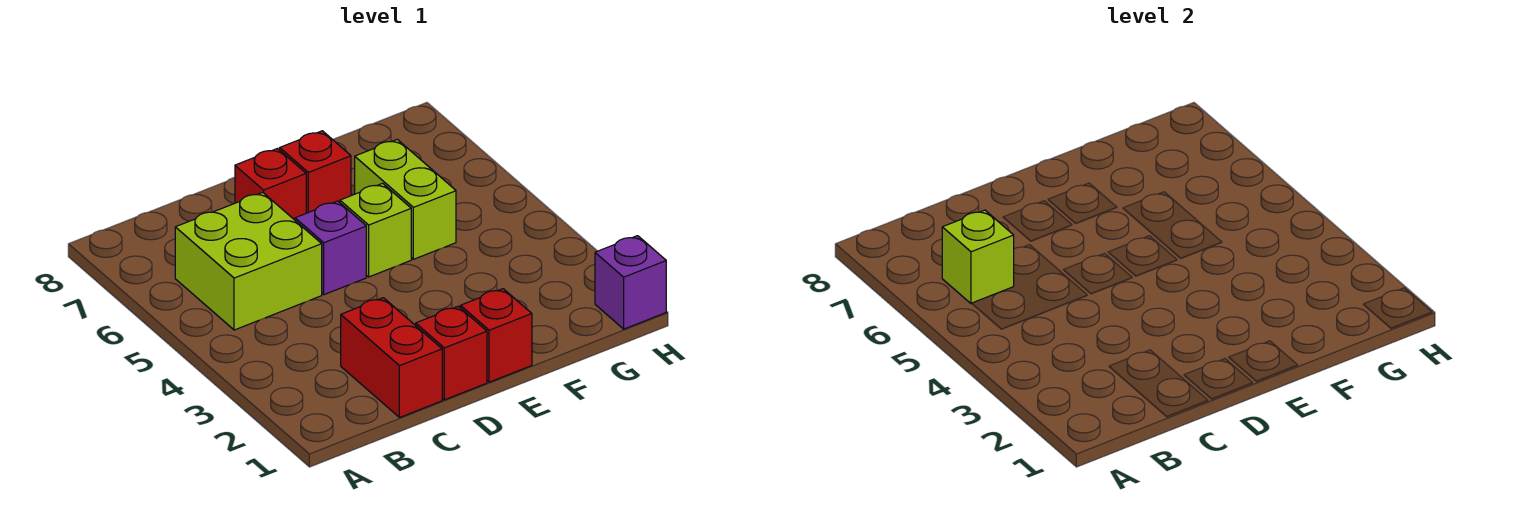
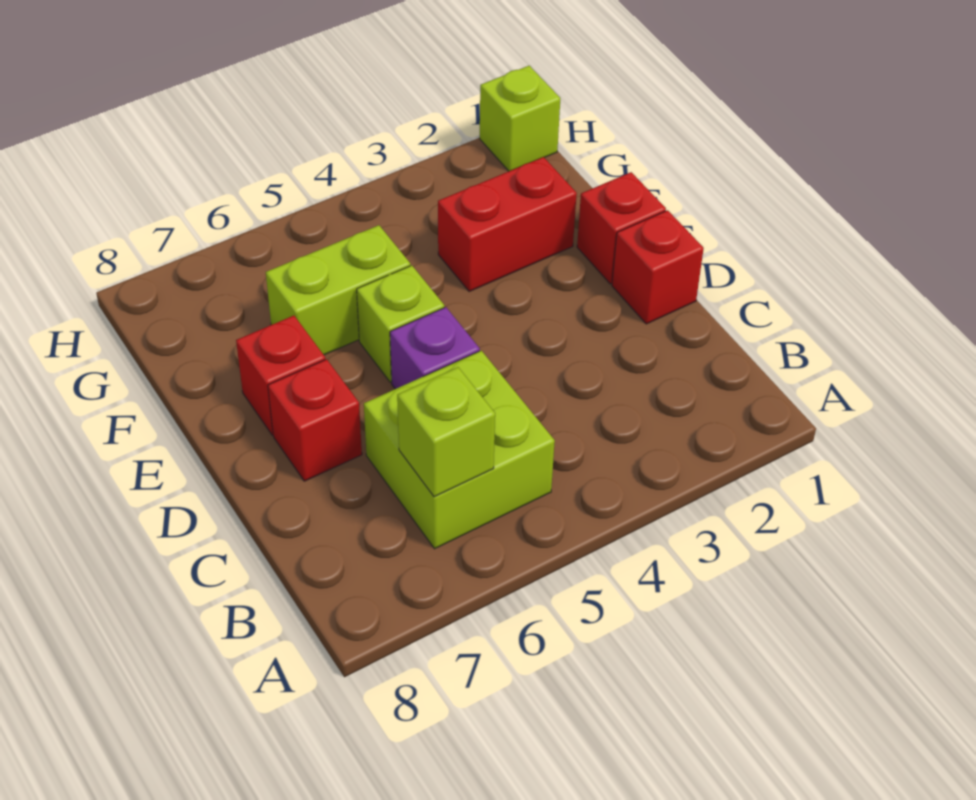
red brick C1:C2 level 1 -> red brick F2:F3 level 1
purple brick H1 level 1 -> lime brick H1 level 1

